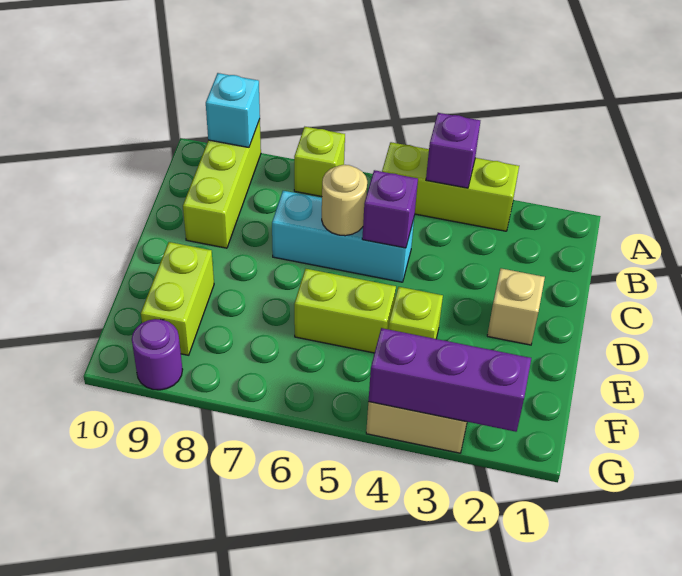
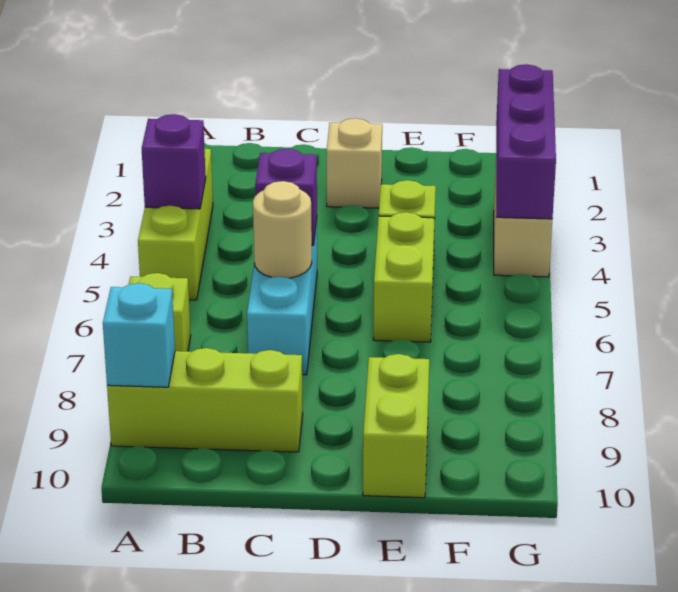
lime brick E9:F9 level 1 -> lime brick E9:E10 level 1
purple round brick G9 level 1 -> none

